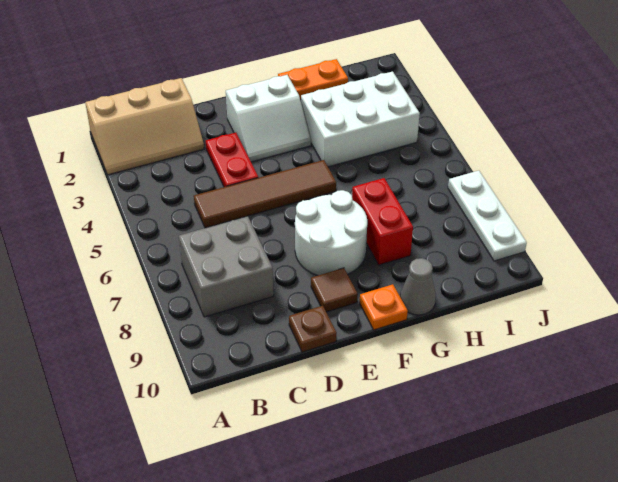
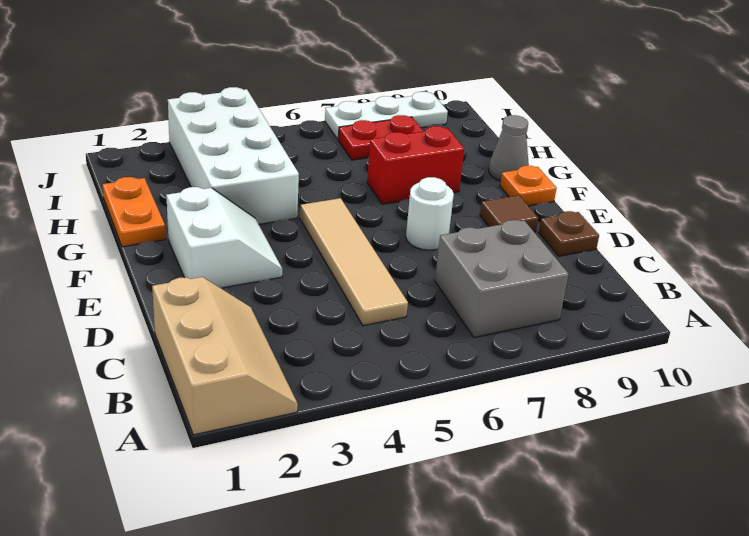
brown tile C5:F5 level 1 -> tan tile C5:F5 level 1
red plate D3:D4 level 1 -> red plate I7:I8 level 1
white round brick E7:F8 level 1 -> white round brick E7 level 1
white brick G3:I4 level 1 -> white brick G3:J4 level 1

